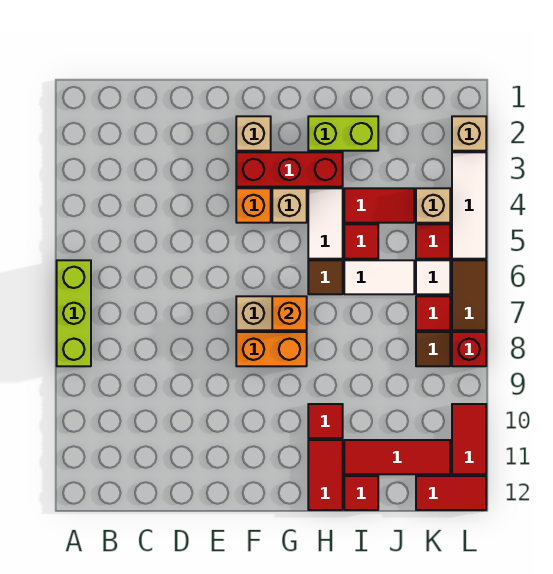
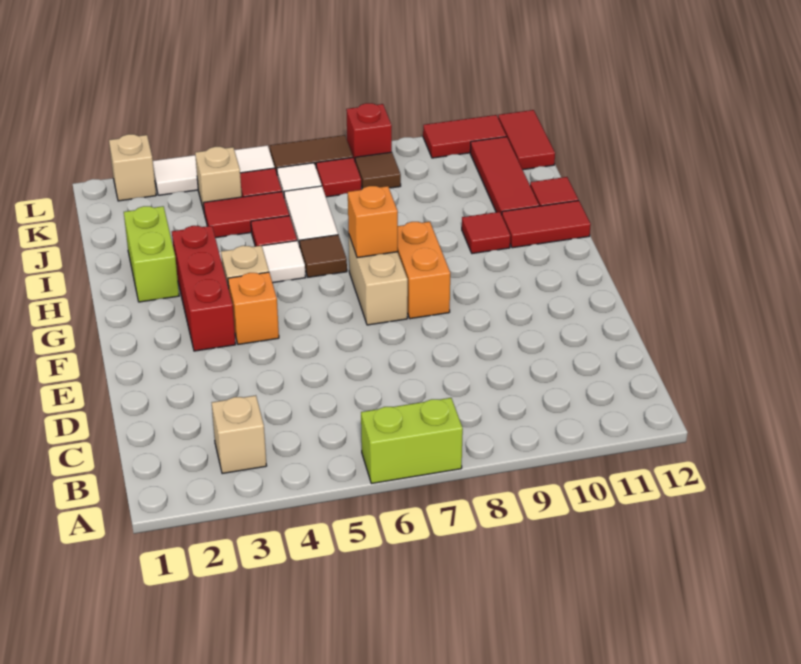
lime brick A6:A8 level 1 -> lime brick A6:A7 level 1
tan brick F2 level 1 -> tan brick B3 level 1
red tile I4:J4 level 1 -> red tile J4:J5 level 1

